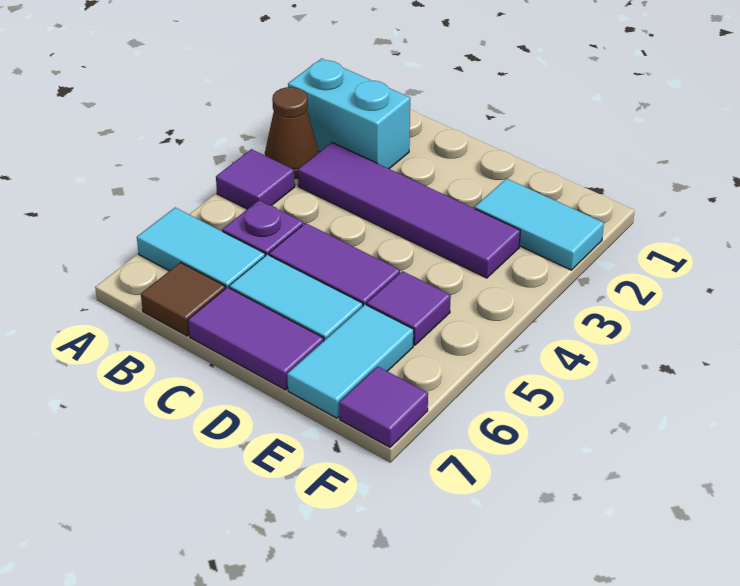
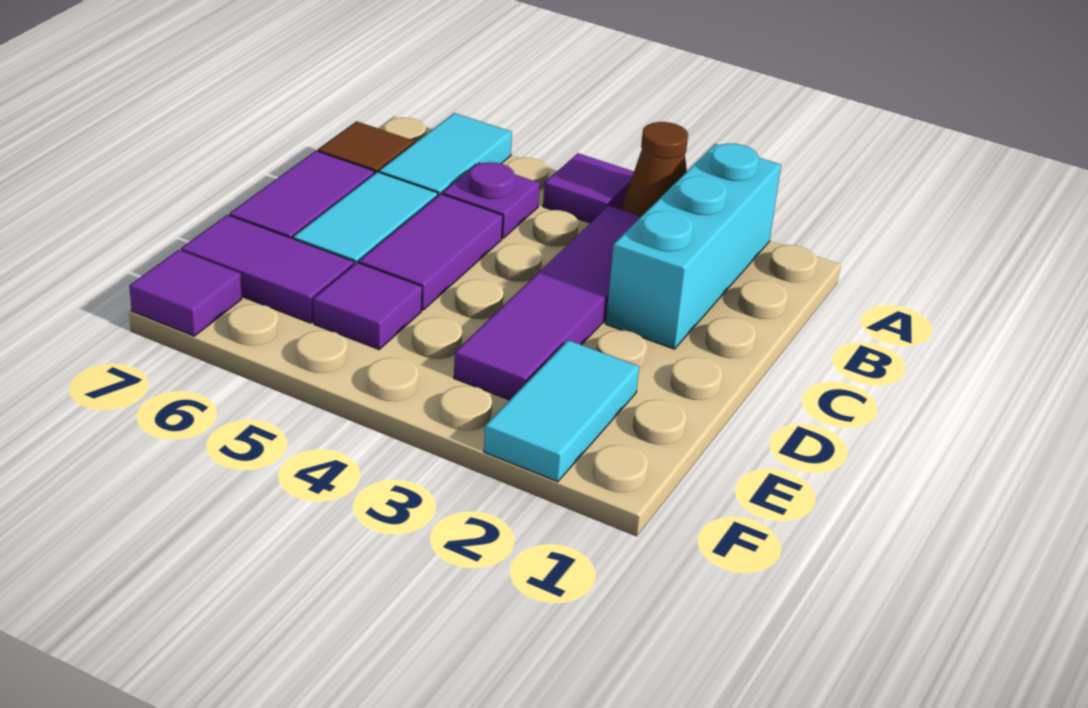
cyan brick A2:B2 level 1 -> cyan brick A2:C2 level 1
cyan tile E6:E7 level 1 -> purple tile E6:E7 level 1

